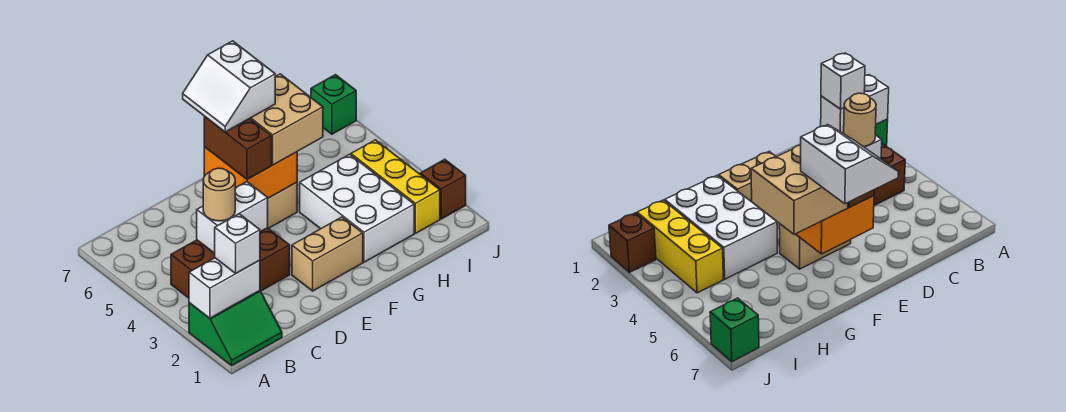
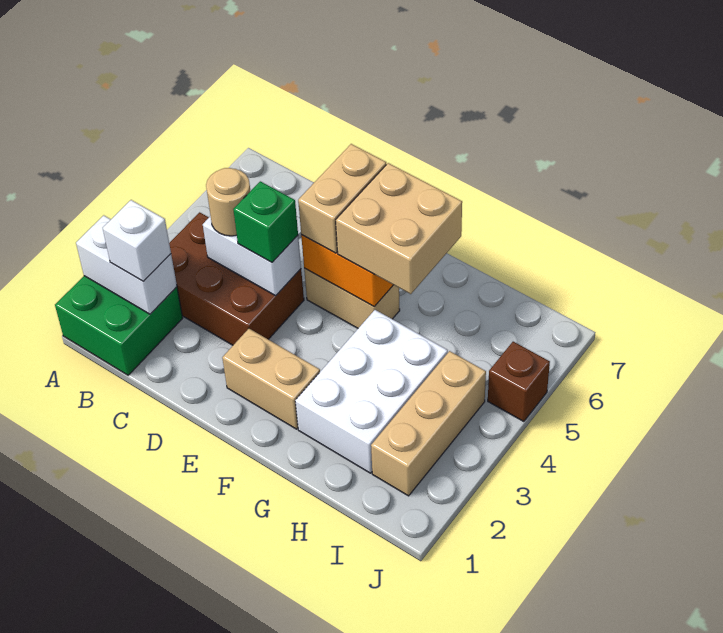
green slope A1:B2 level 1 top 2 -> green brick A1:B2 level 1
brown brick E5:E6 level 3 -> tan brick E5:E6 level 3
white slope E6:F7 level 4 top F -> none
yellow brick I2:I4 level 1 -> tan brick I2:I4 level 1
brown brick J2 level 1 -> brown brick J5 level 1
green brick J7 level 1 -> green brick D4 level 3

